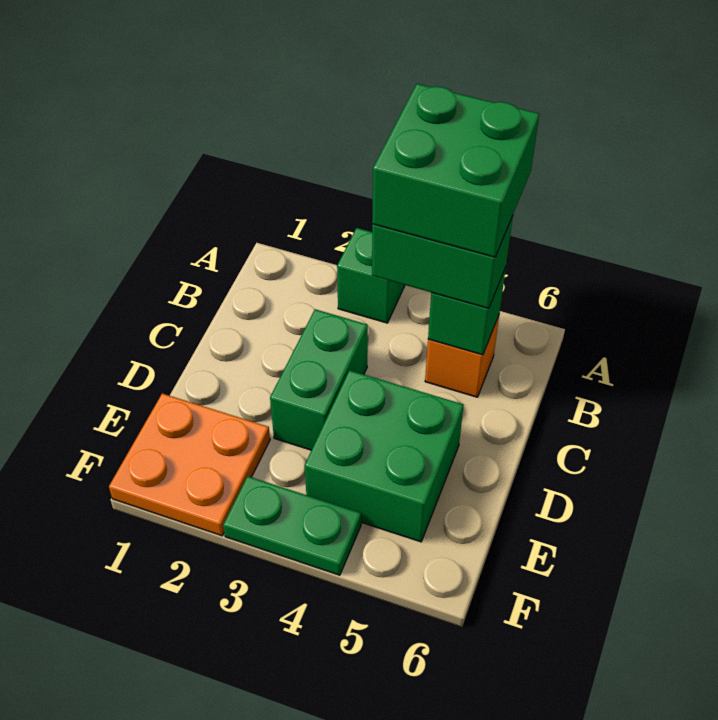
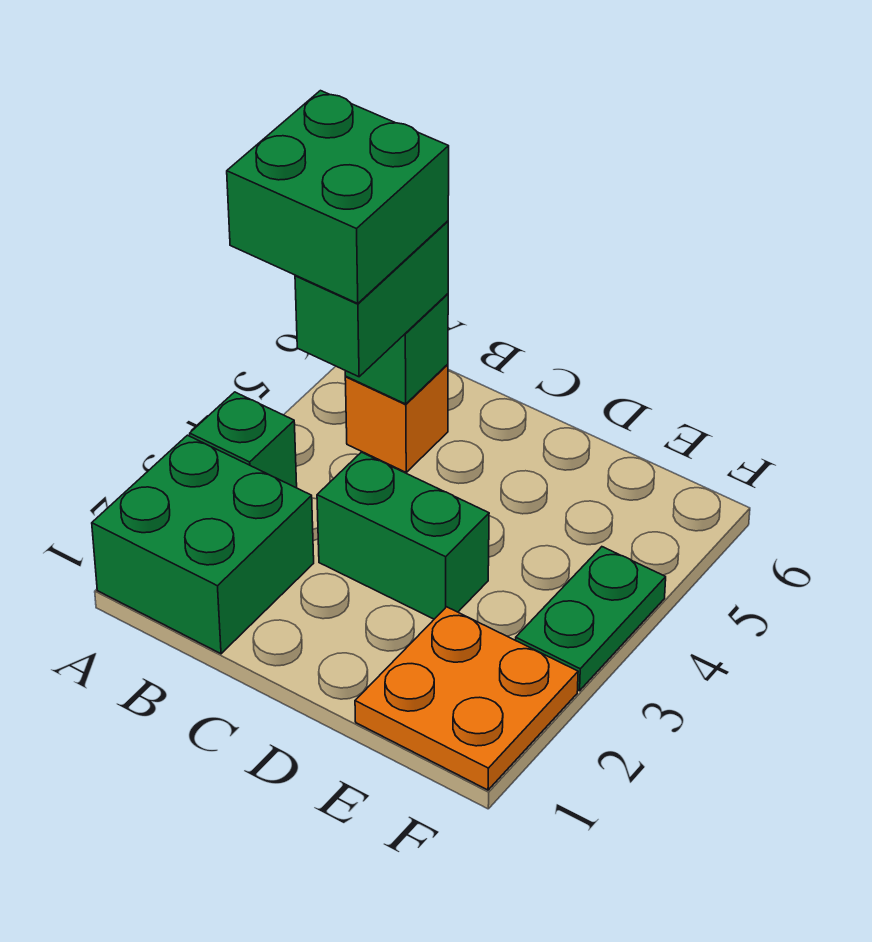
green brick D4:E5 level 1 -> green brick A1:B2 level 1

